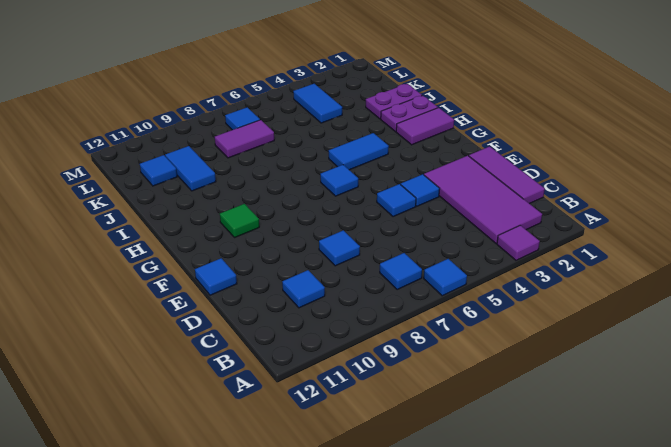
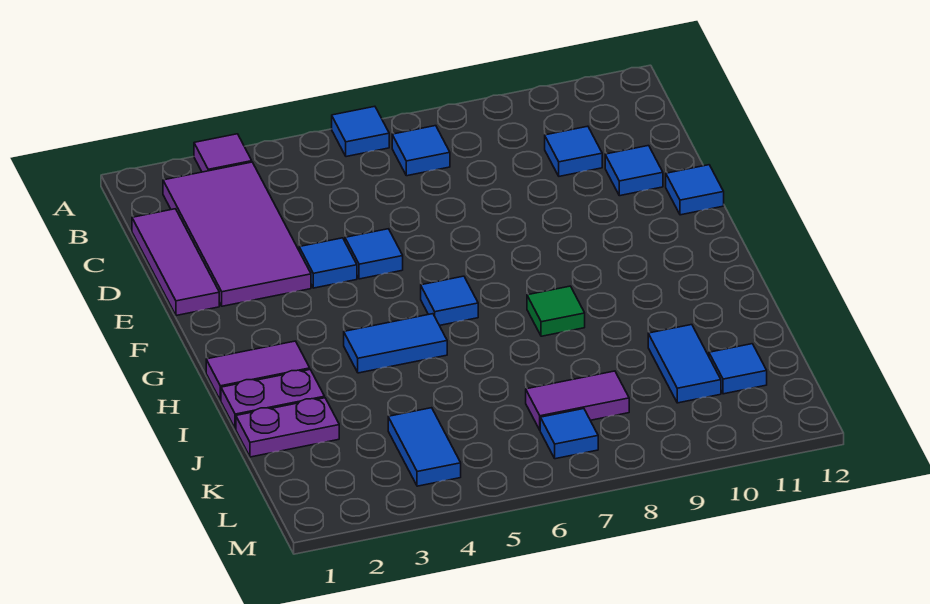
blue tile D8 level 1 -> blue tile D11 level 1
green tile G10 level 1 -> green tile H8 level 1

